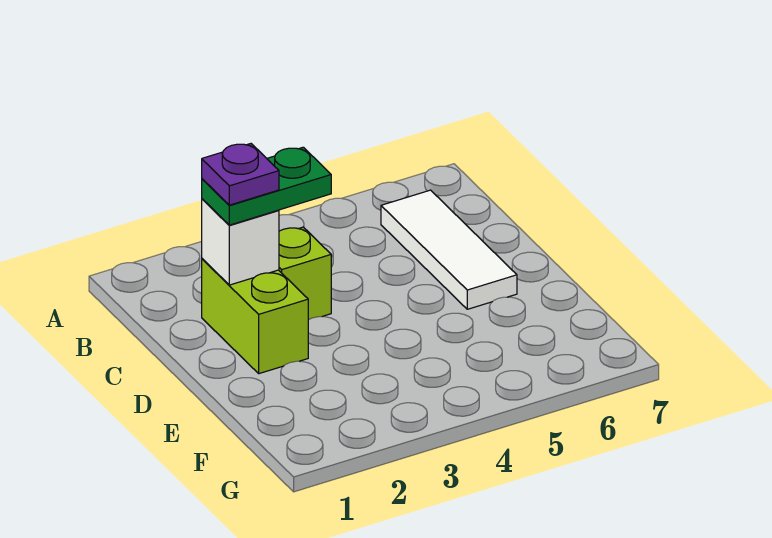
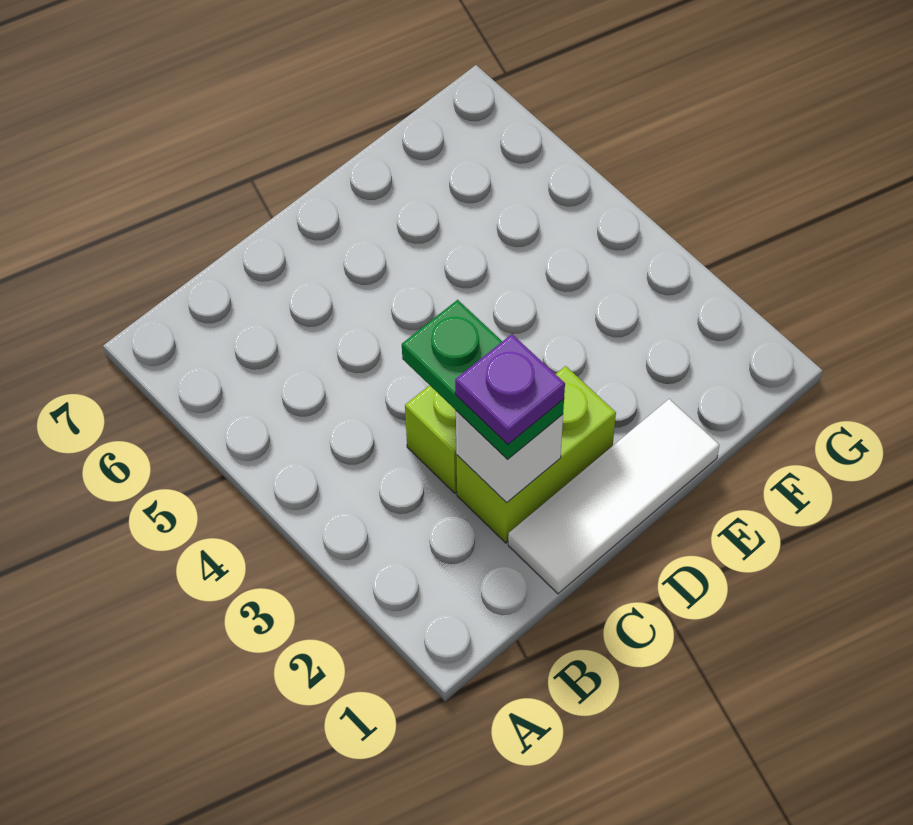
white tile B6:D6 level 1 -> white tile C1:E1 level 1

